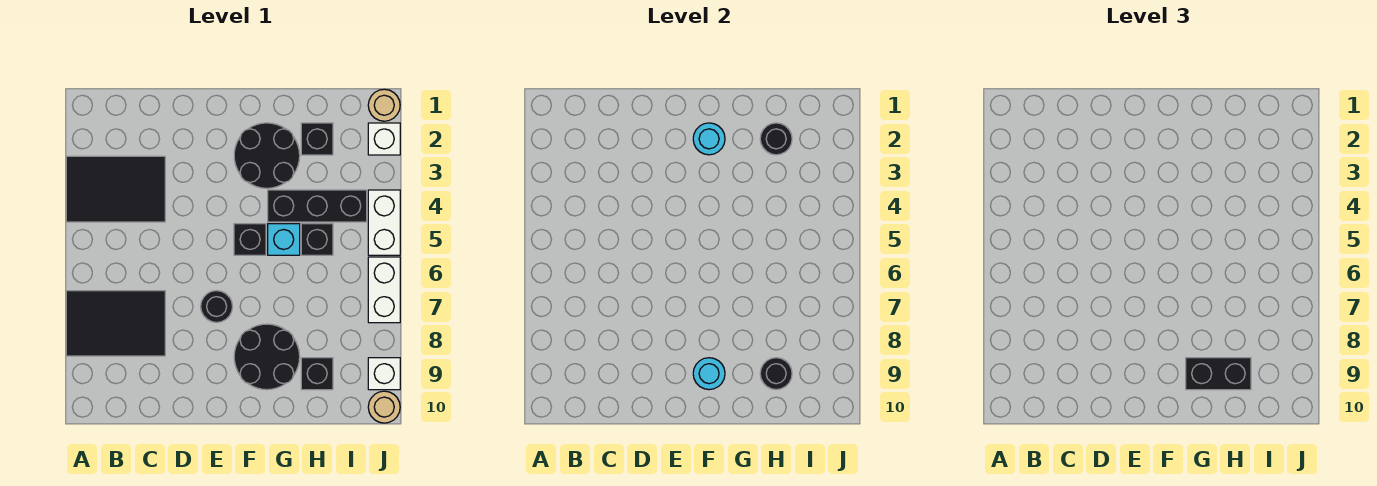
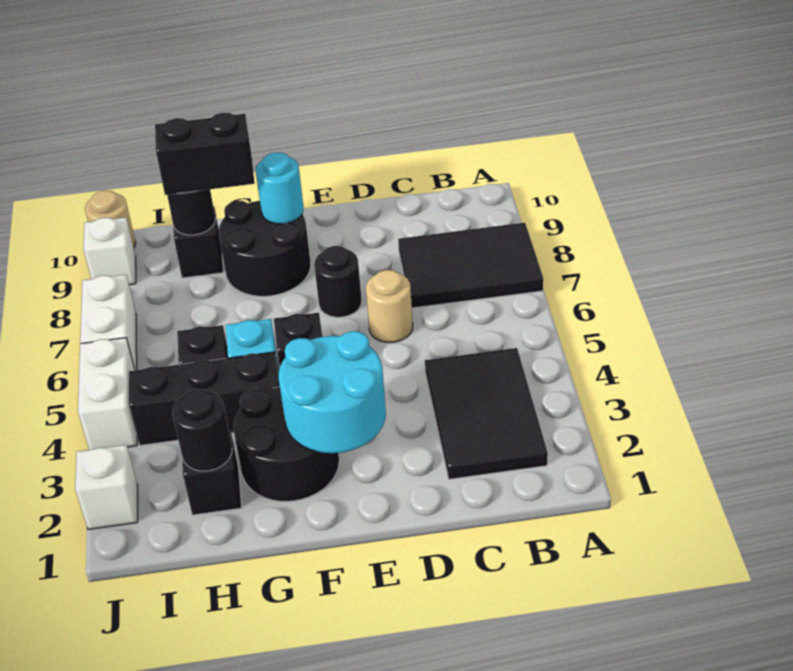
black tile A3:C4 level 1 -> black tile B2:C4 level 1
cyan round brick F2 level 2 -> cyan round brick E2:F3 level 2
tan round brick J1 level 1 -> tan round brick D6 level 1

